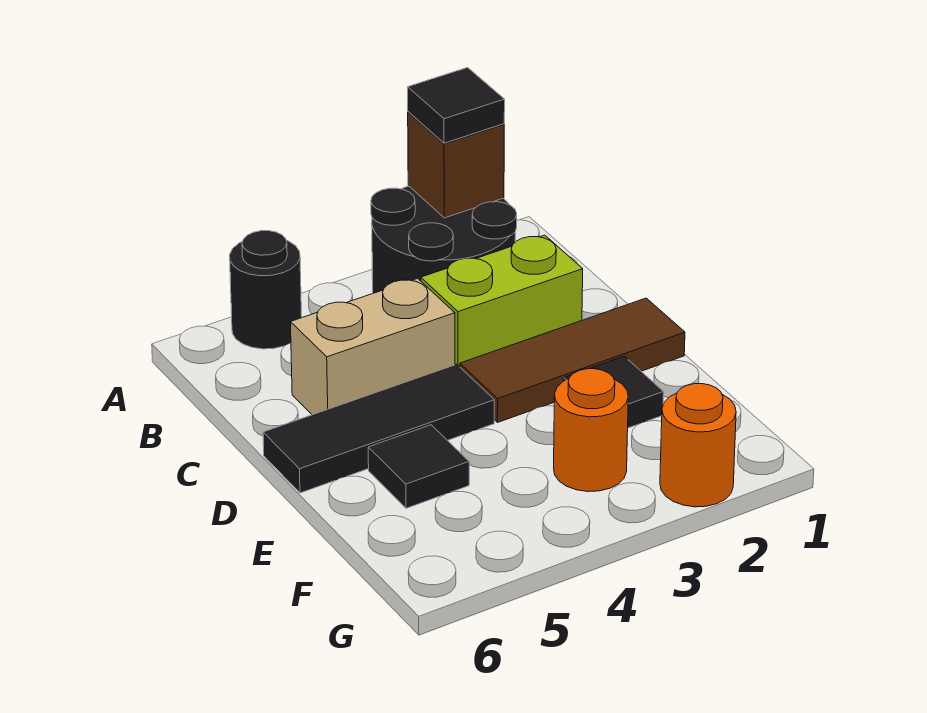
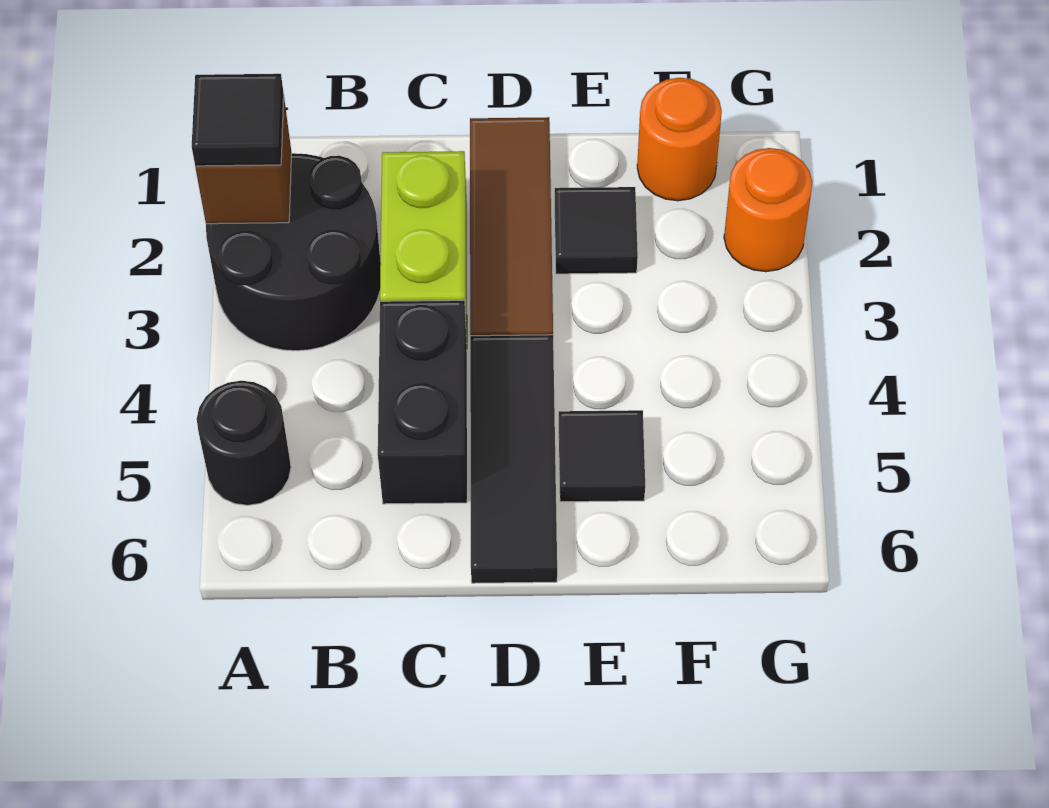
tan brick C4:C5 level 1 -> black brick C4:C5 level 1
orange round brick F3 level 1 -> orange round brick F1 level 1

